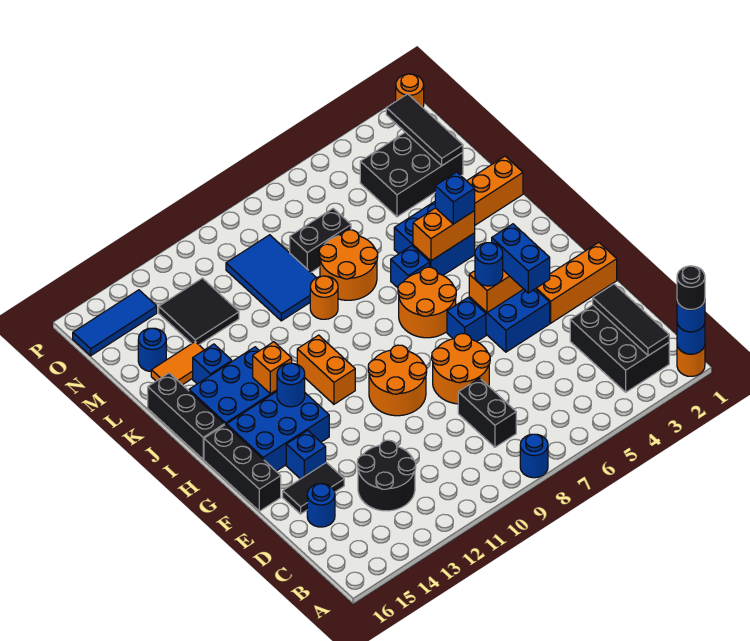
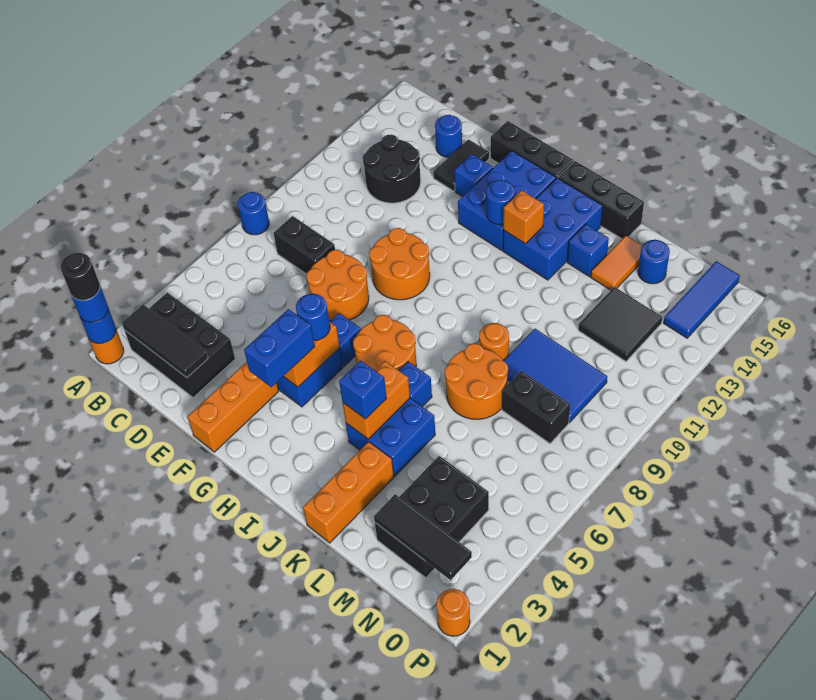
blue brick F4:G4 level 3 -> blue brick G3:G4 level 3
orange brick H11:I11 level 1 -> none
black brick M7:M8 level 1 -> black brick M8:N8 level 1

